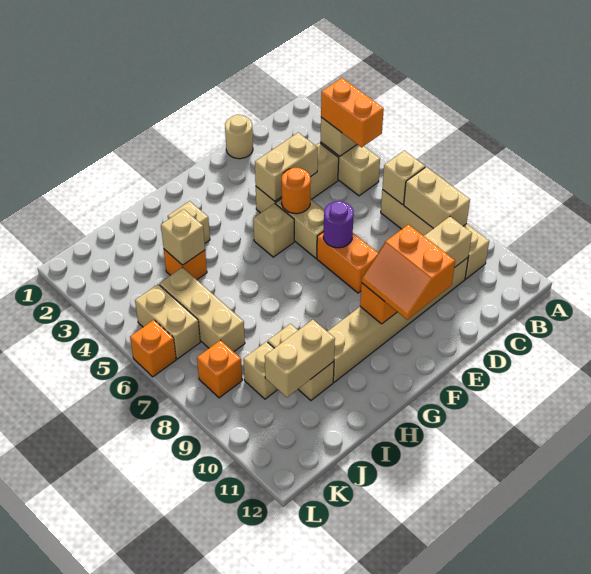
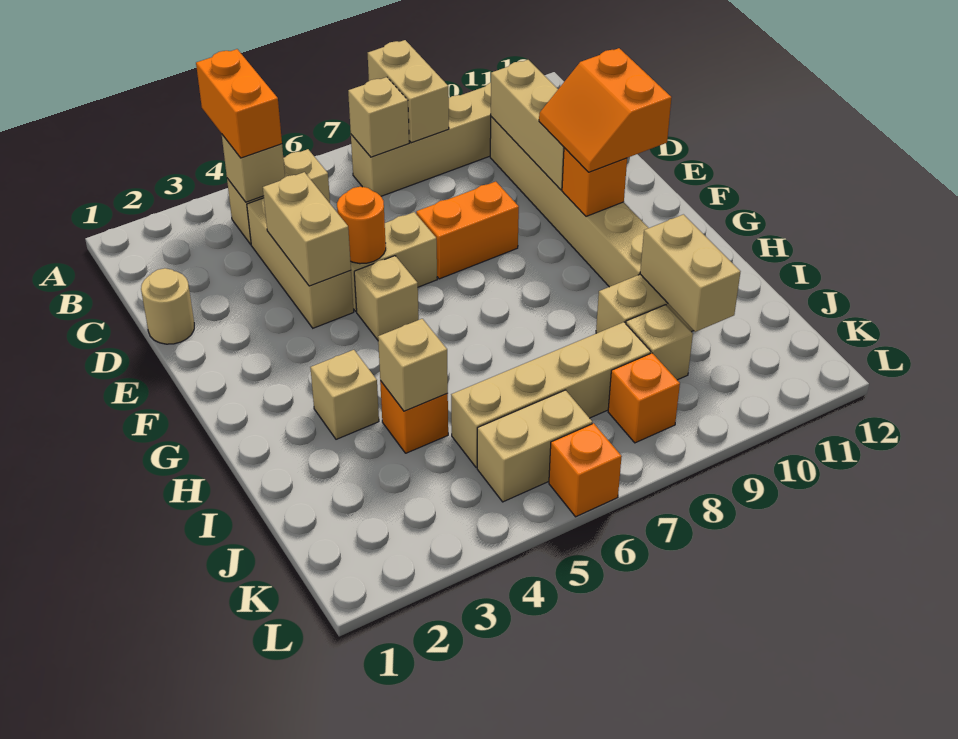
orange brick B4:B5 level 3 -> orange brick A4:B4 level 3
tan brick B8:B9 level 2 -> tan brick A8:B8 level 2
purple round brick E7 level 2 -> none
orange slope E10:F11 level 3 top E -> orange slope E10:F11 level 3 top 11
tan brick J5:J7 level 1 -> tan brick J5:J8 level 1

